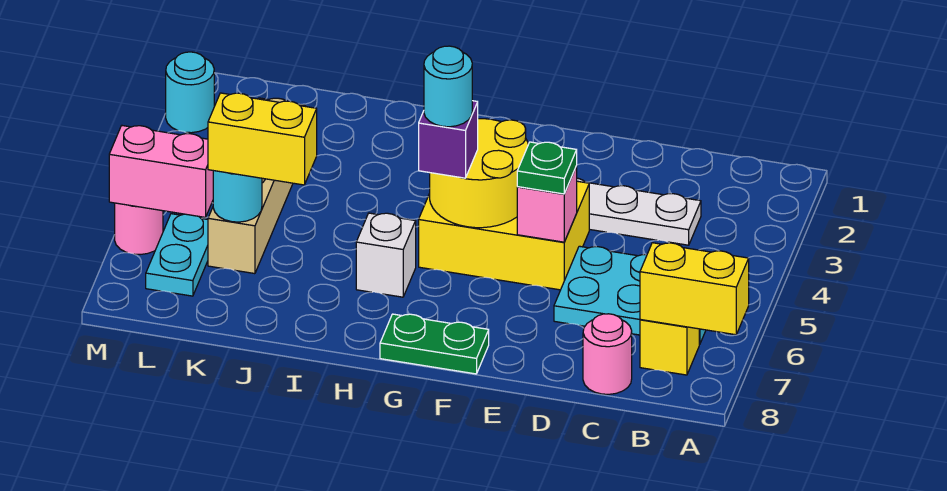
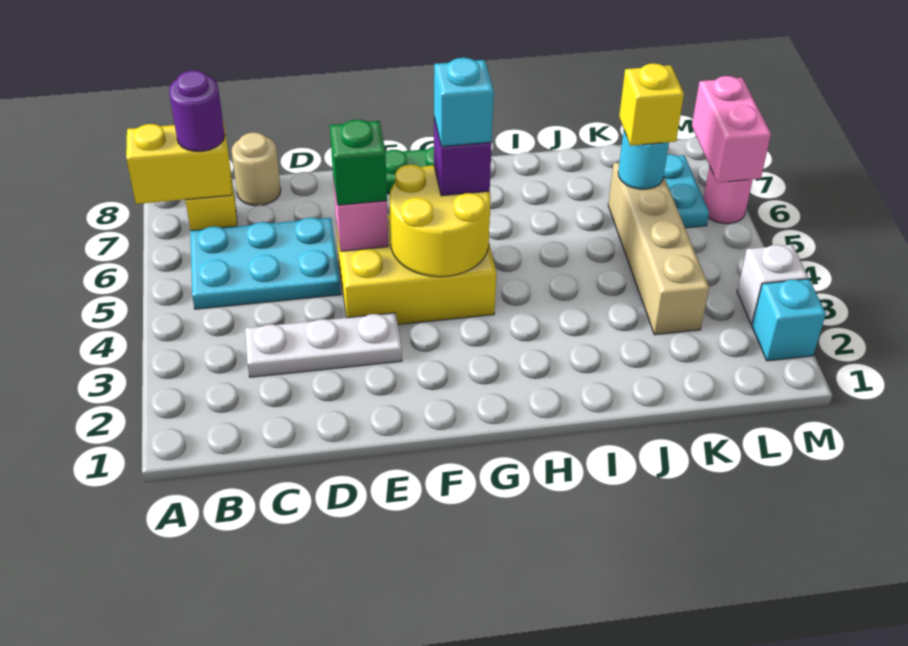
none -> purple round brick B7 level 3
pink round brick C8 level 1 -> tan round brick C8 level 1
green plate E5 level 3 -> green brick E5 level 3
cyan round brick G5 level 4 -> cyan brick G5 level 4
white brick H6 level 1 -> white brick M3 level 1
yellow brick J6:K6 level 3 -> yellow brick K6 level 3
pink brick L6:M6 level 2 -> pink brick M6:M7 level 2
cyan round brick M2 level 1 -> cyan brick M2 level 1

